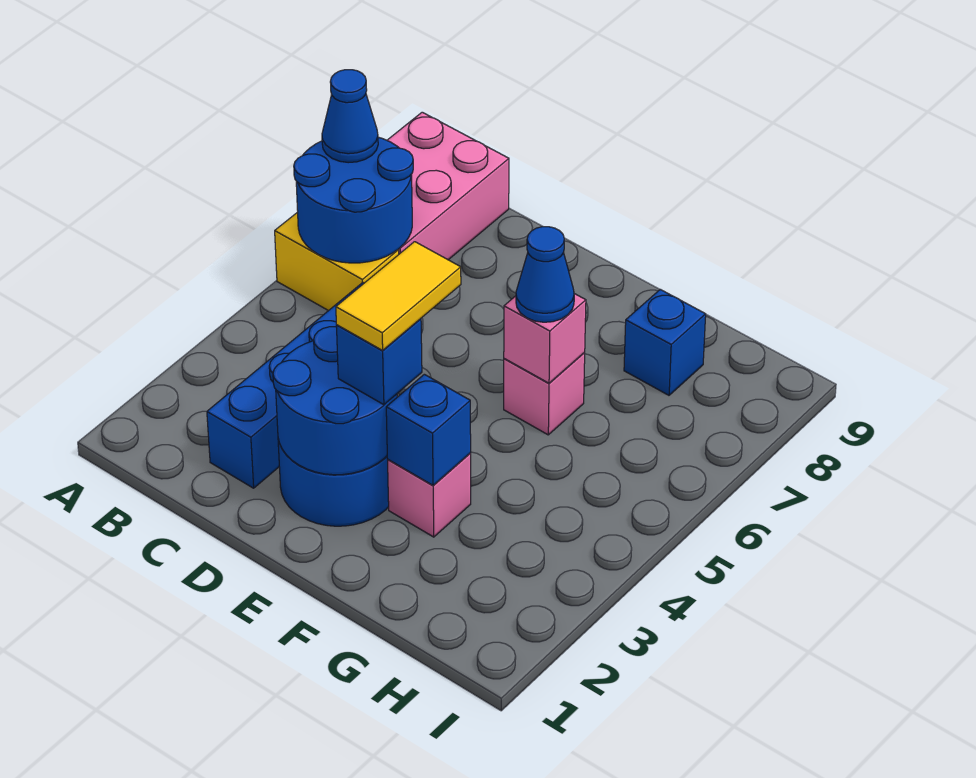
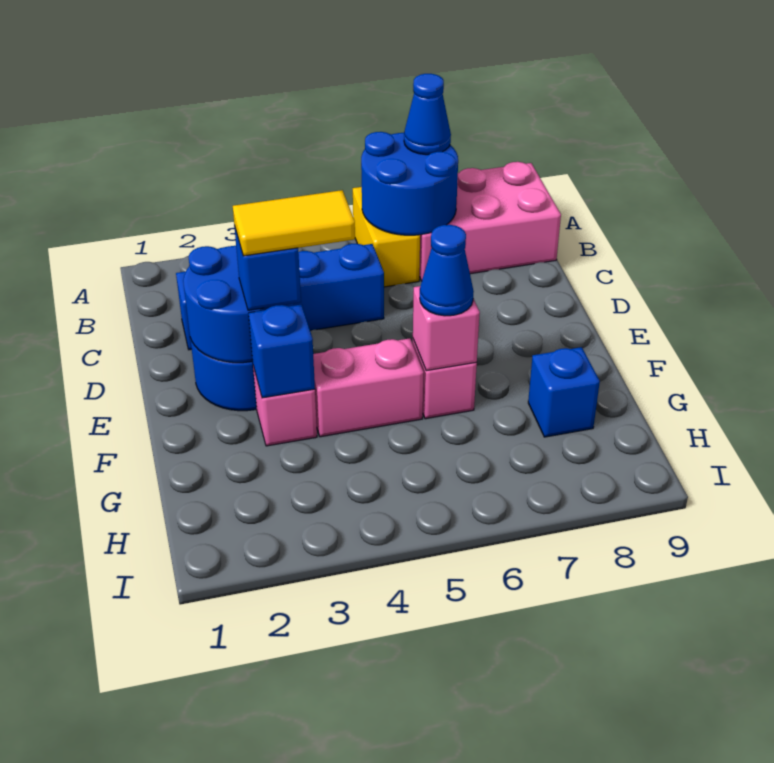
none -> pink brick F4:F5 level 1

